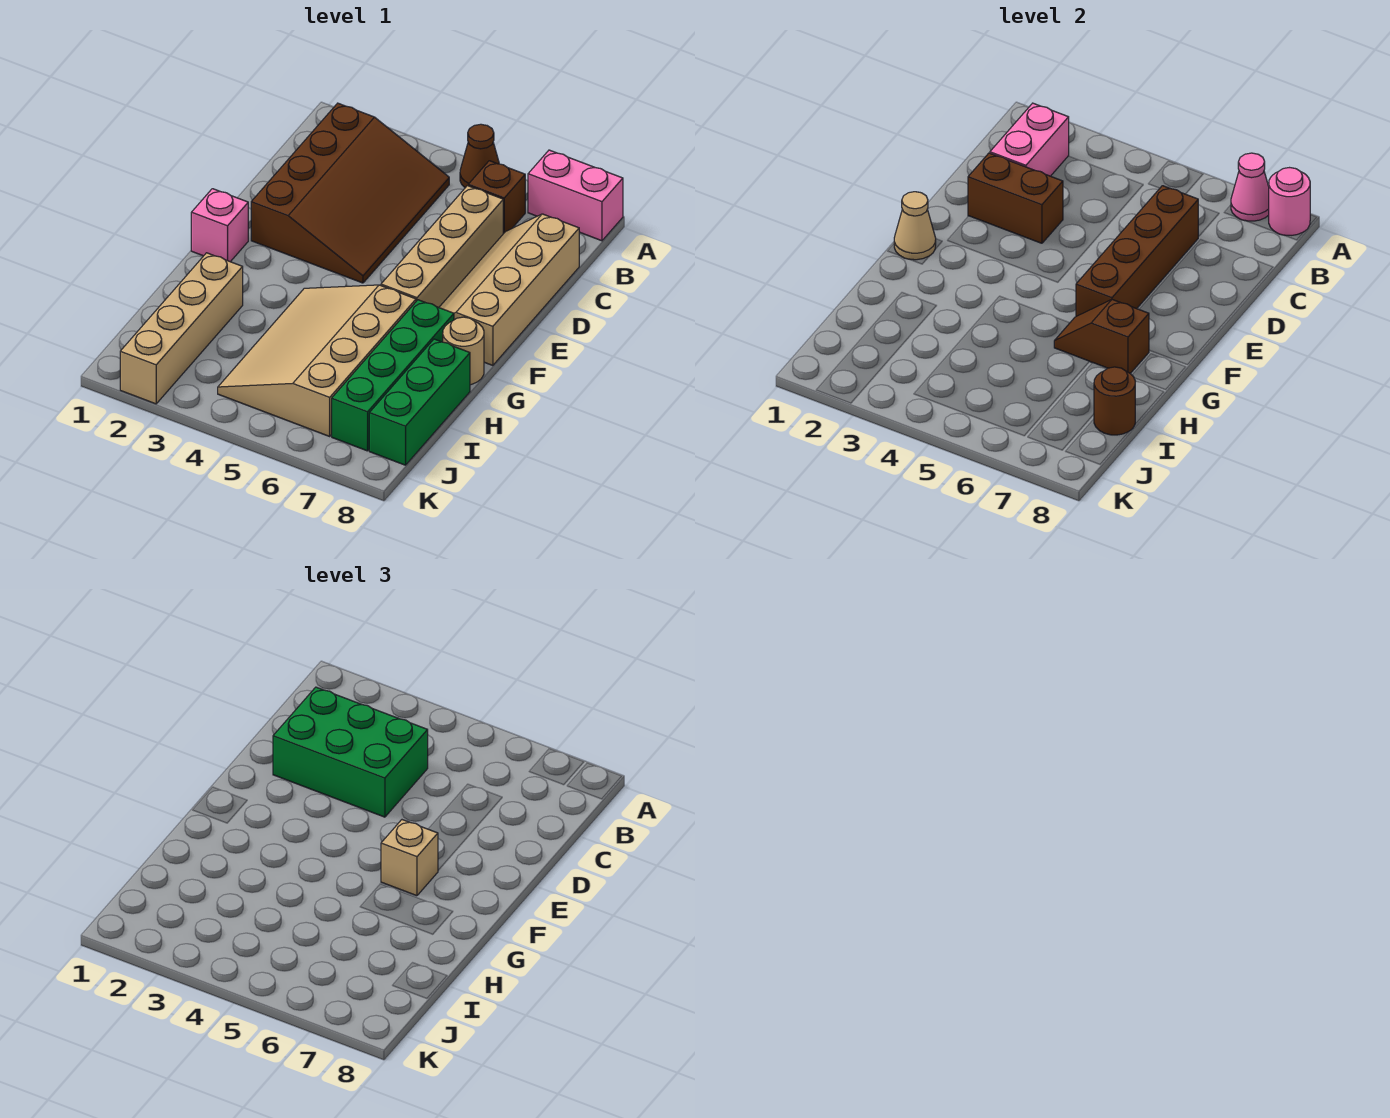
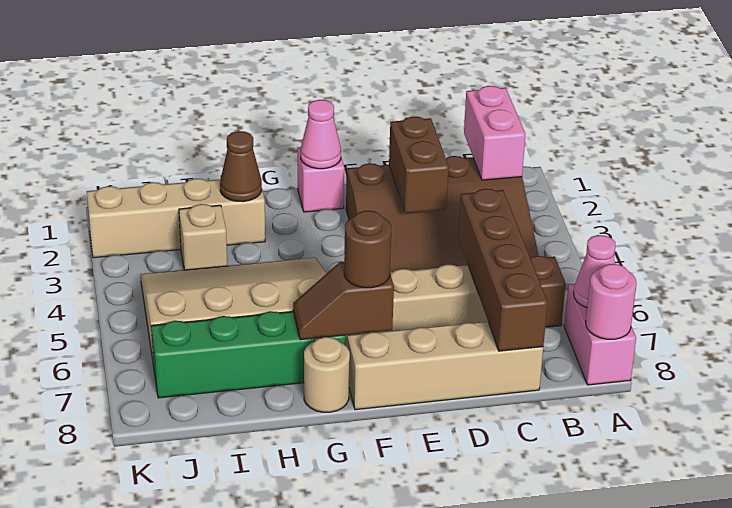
brown cone A5 level 1 -> brown cone H2 level 2
pink brick B2:C2 level 2 -> pink brick B1:B2 level 2
green brick C2:D4 level 3 -> none
brown brick C6:F6 level 2 -> brown brick C5:C8 level 2
tan cone F1 level 2 -> pink cone F1 level 2
tan brick F6 level 3 -> tan brick I3 level 1
brown slope G6:G7 level 2 top 7 -> brown slope F7:G7 level 2 top F
green brick H8:J8 level 1 -> none
brown round brick I8 level 2 -> brown round brick F7 level 3

